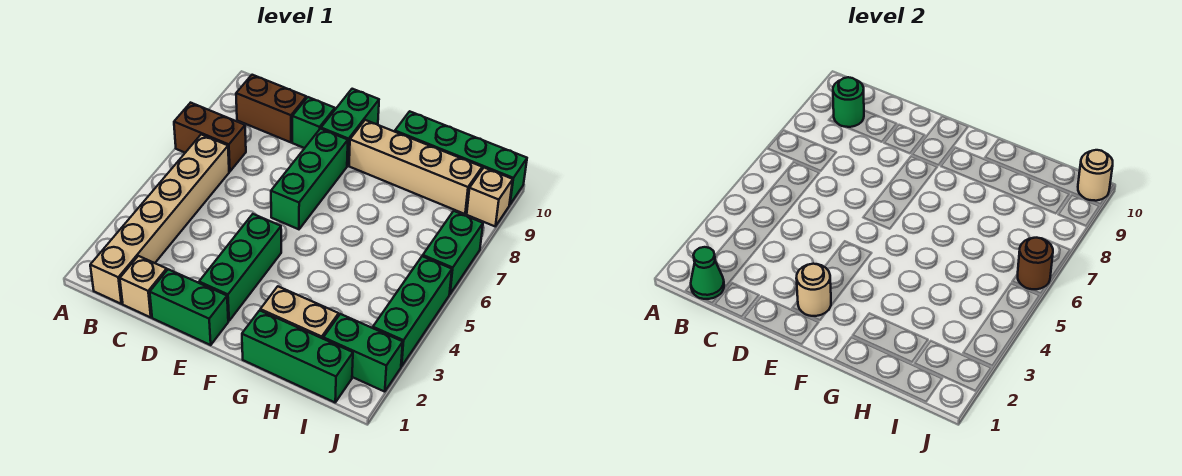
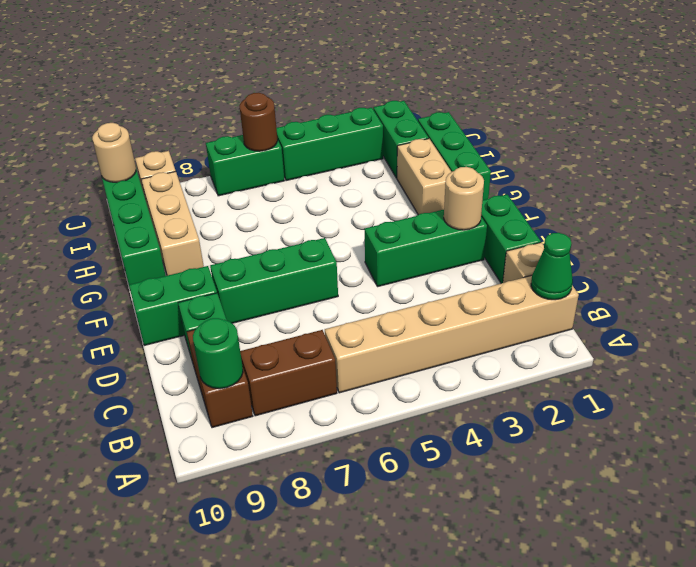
brown brick A7:B7 level 1 -> brown brick B7:B8 level 1
tan brick F9:I9 level 1 -> tan brick G9:I9 level 1

